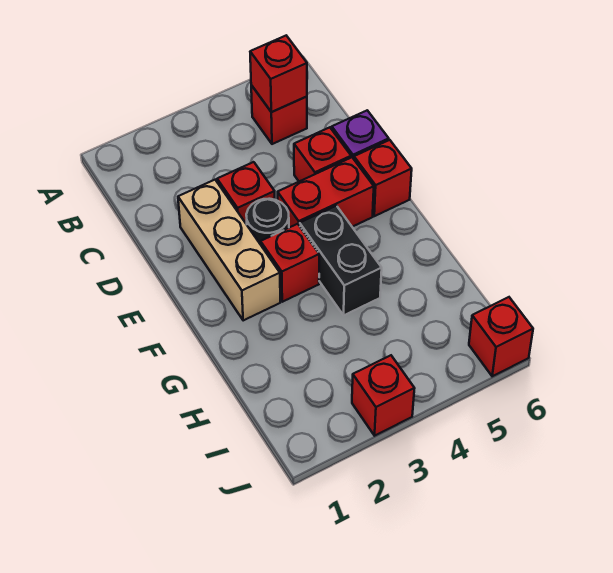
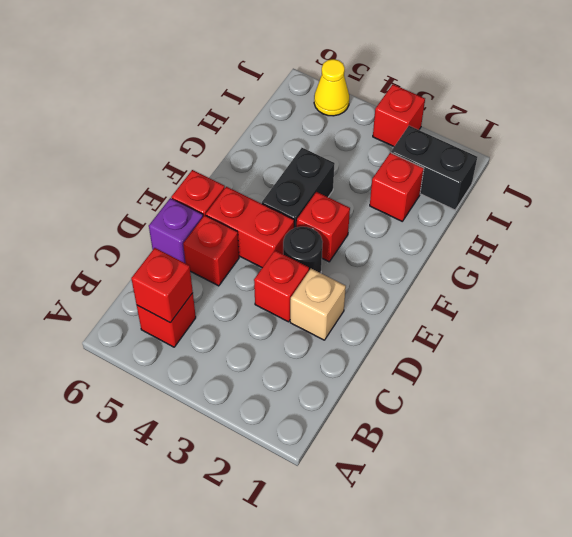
tan brick D2:F2 level 1 -> tan brick D2 level 1
none -> black brick I1:I2 level 1
none -> yellow cone J5 level 1
red brick J6 level 1 -> red brick H2 level 1

